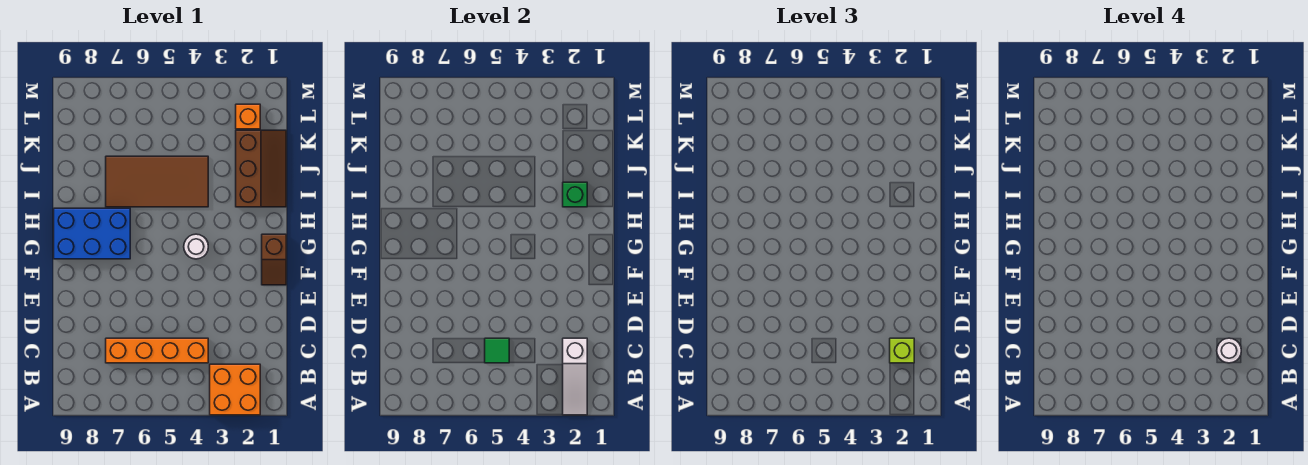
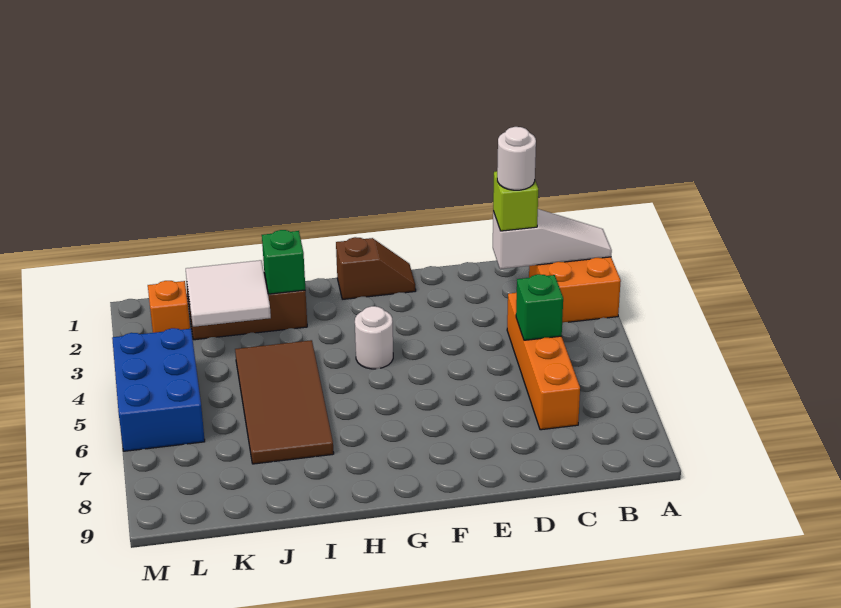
green tile C5 level 2 -> green brick C5 level 2
blue brick G7:H9 level 1 -> blue brick L4:M6 level 1
none -> white tile J2:K3 level 2

